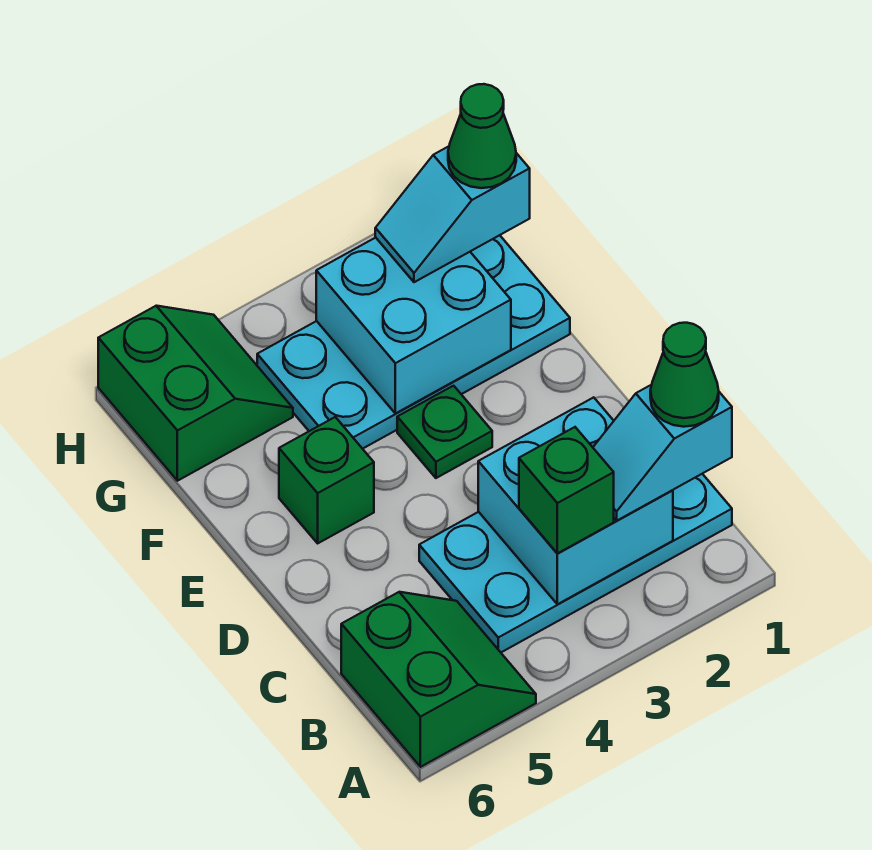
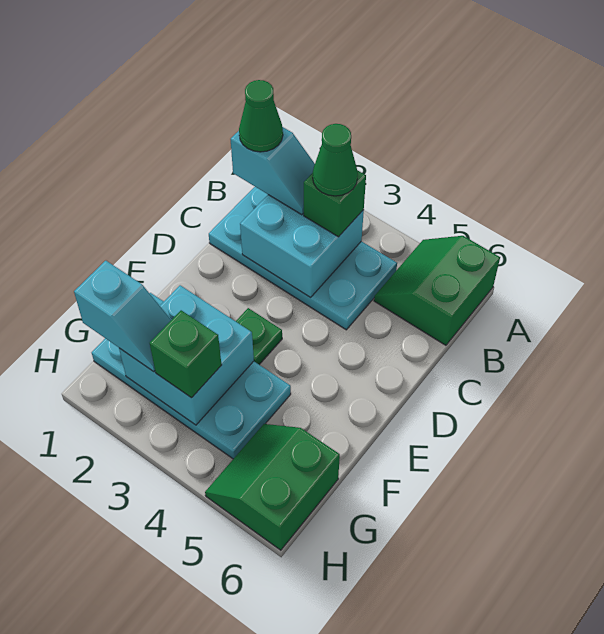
green brick E5 level 1 -> green brick G3 level 3
green cone G1 level 4 -> green cone B3 level 4

